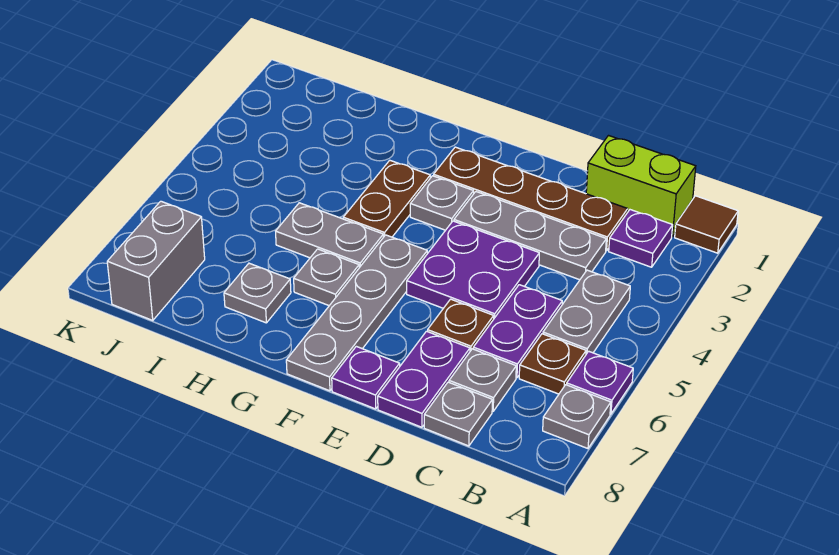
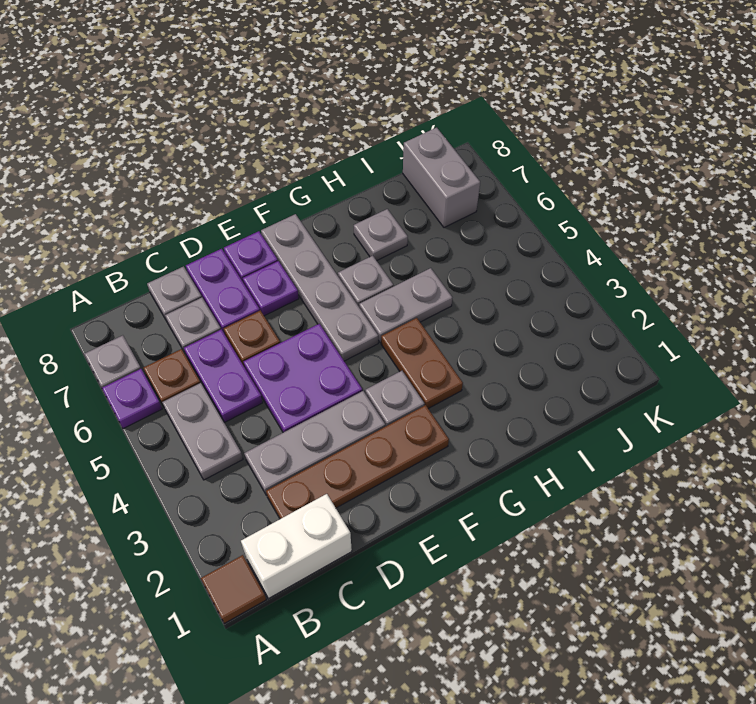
lime brick B1:C1 level 1 -> white brick B1:C1 level 1
purple plate B2 level 1 -> purple plate E7 level 1

